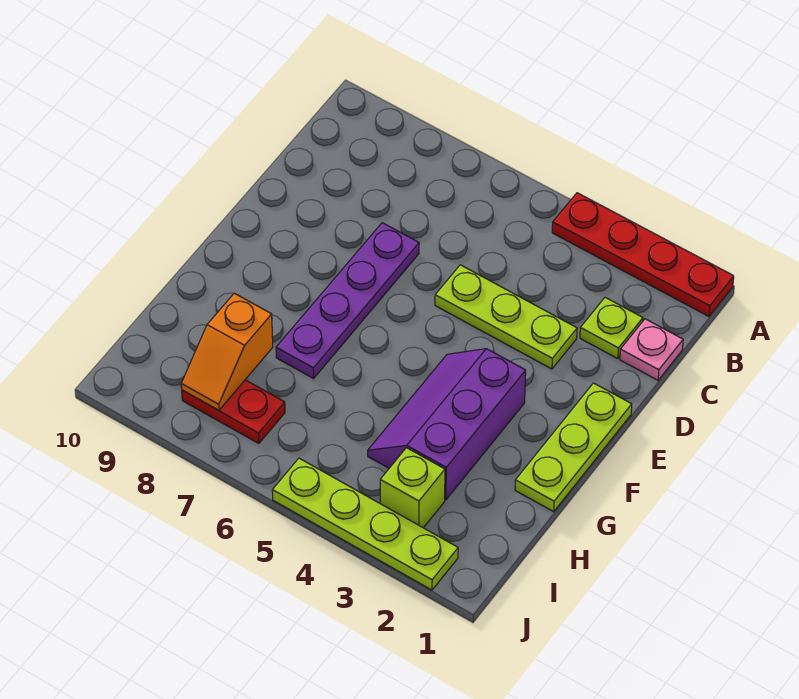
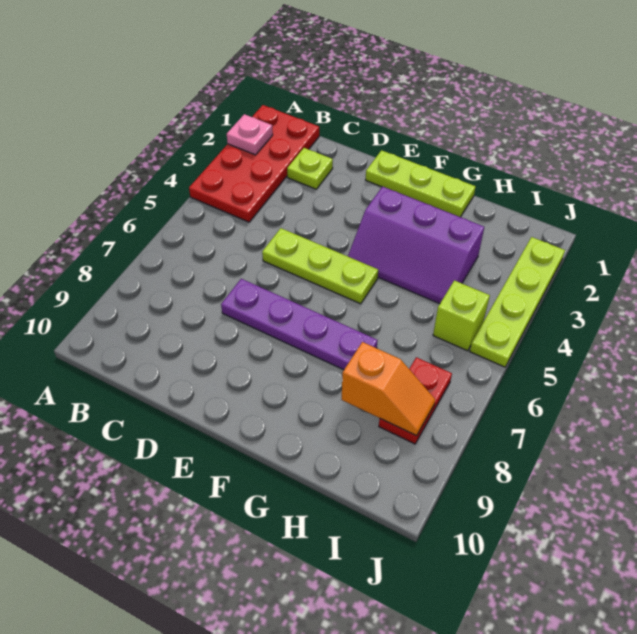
red plate A1:A4 level 1 -> red plate A1:B4 level 1
pink plate C1 level 1 -> pink plate A2 level 2
lime plate D3:D5 level 1 -> lime plate D5:F5 level 1
lime brick I3 level 1 -> lime brick I5 level 1

